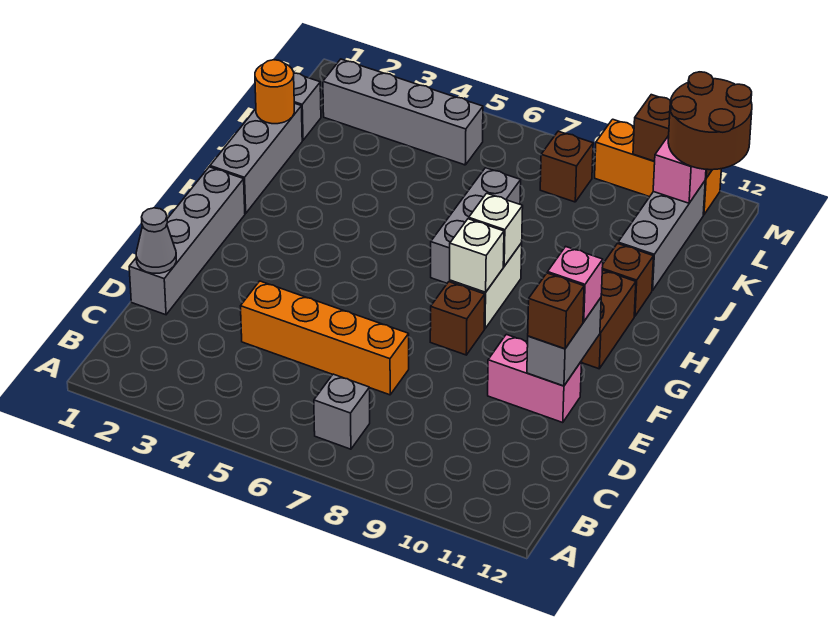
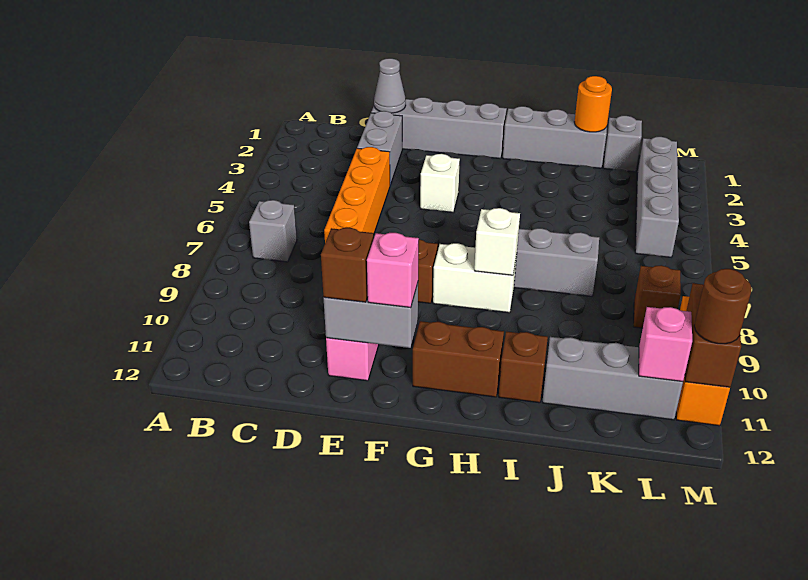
none -> grey brick D2:D3 level 1
white brick G8 level 2 -> white brick F4 level 1
brown round brick L11:M12 level 3 -> brown round brick M11 level 3

